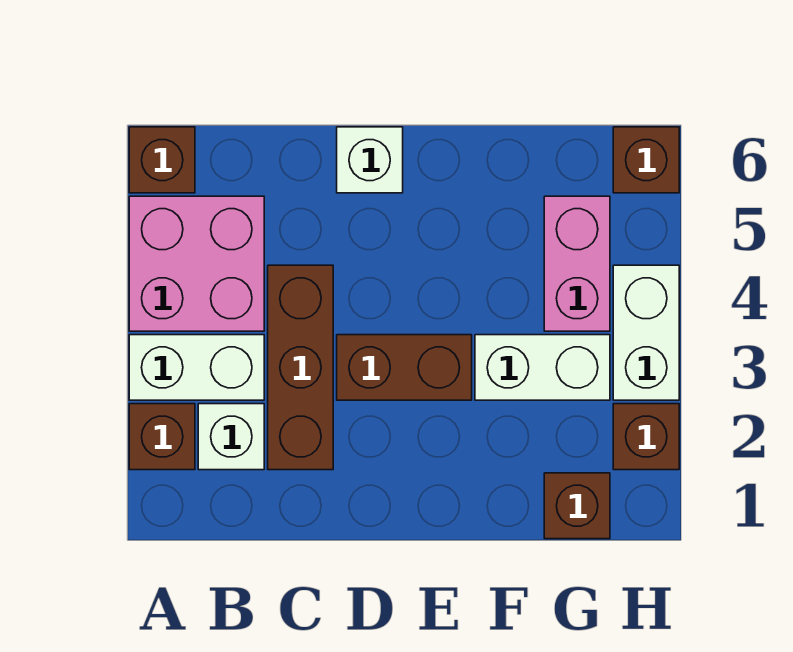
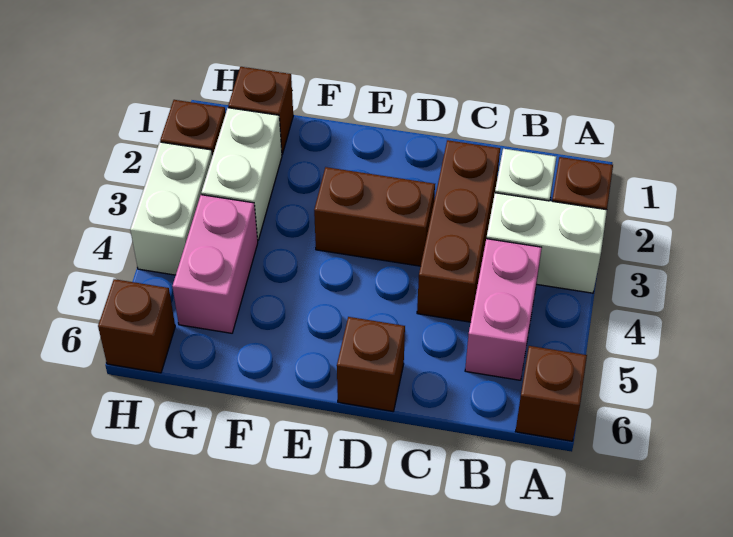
pink brick A4:B5 level 1 -> pink brick B4:B5 level 1
white brick D6 level 1 -> brown brick D6 level 1
white brick F3:G3 level 1 -> white brick G2:G3 level 1

